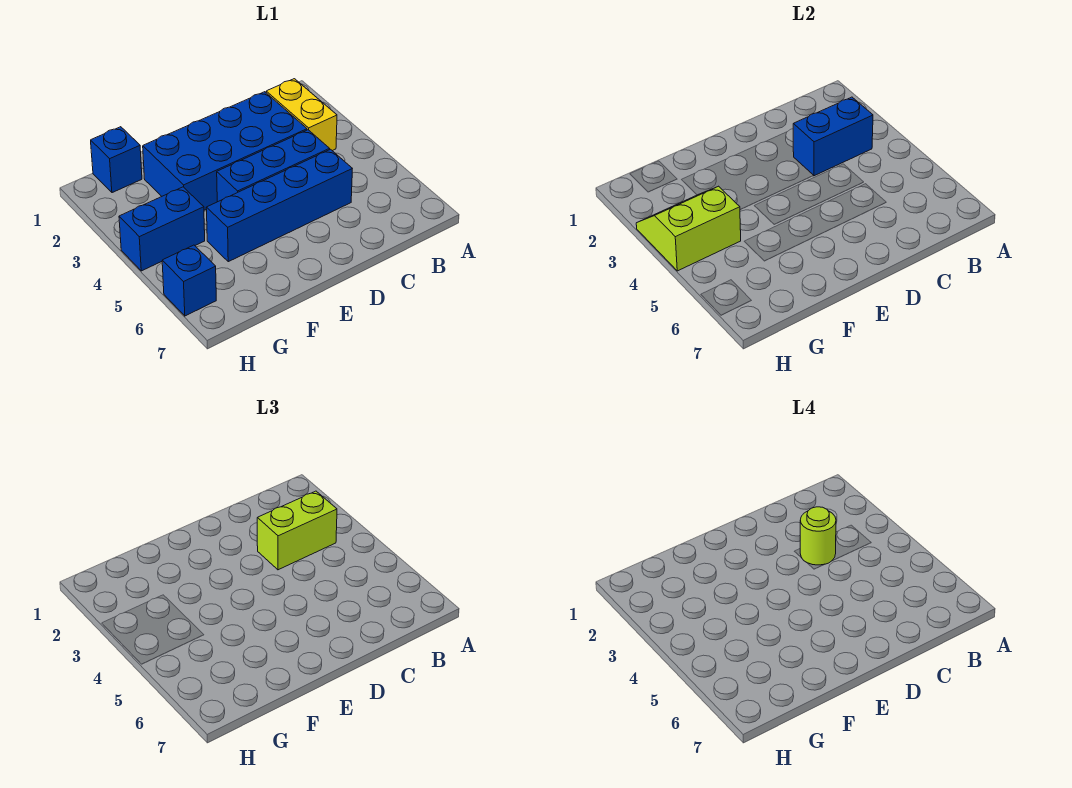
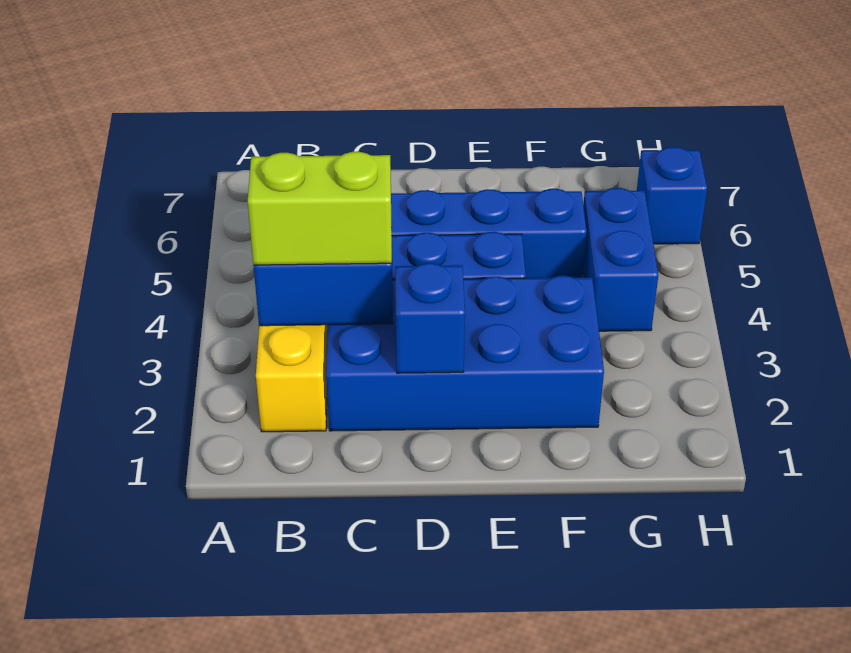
lime round brick C3 level 4 -> none
blue brick G1 level 1 -> blue brick D2 level 2
lime slope G3:H4 level 2 top 4 -> none
blue brick G4:H4 level 1 -> blue brick G4:G5 level 1

